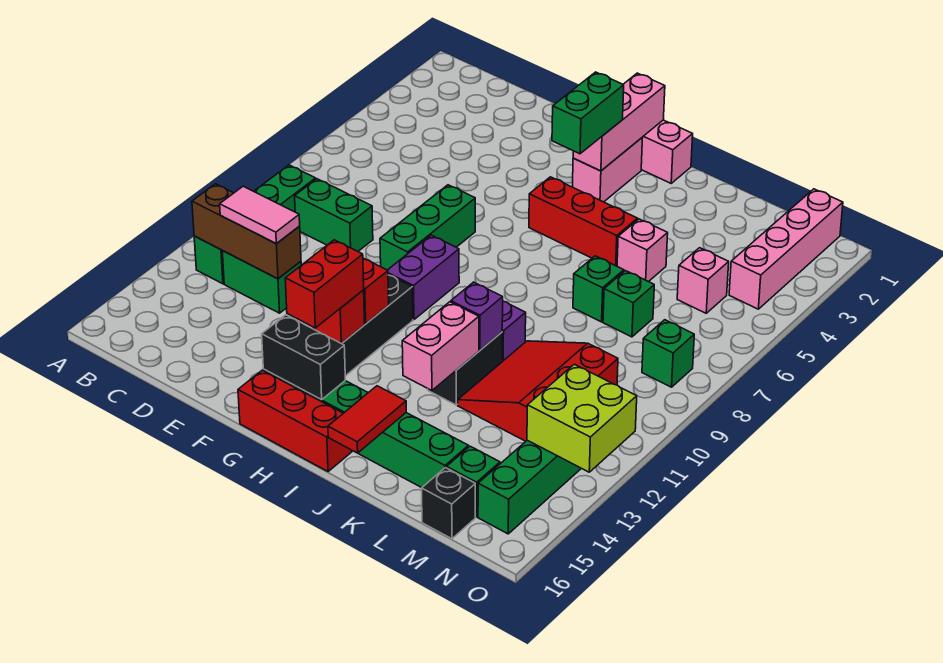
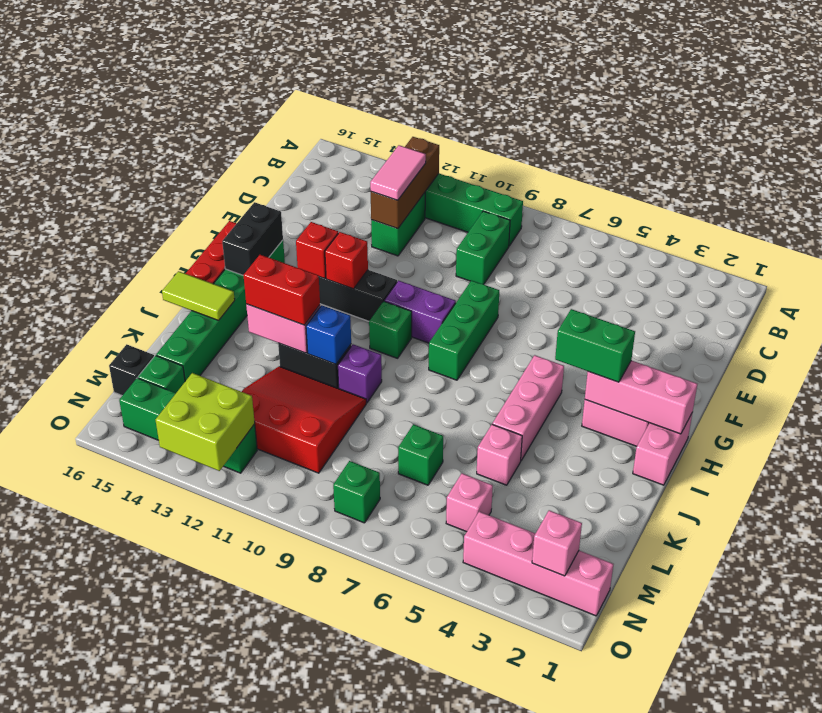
green brick F7:F9 level 1 -> green brick F8:H8 level 1
red brick G13:G14 level 3 -> red brick J12:J13 level 3
red brick H5:J5 level 1 -> pink brick H5:J5 level 1
purple brick J11 level 2 -> blue brick J11 level 2
red tile J15:J16 level 2 -> lime tile J15:J16 level 2
green brick K7 level 1 -> green brick H10 level 1
none -> pink brick N2 level 2

